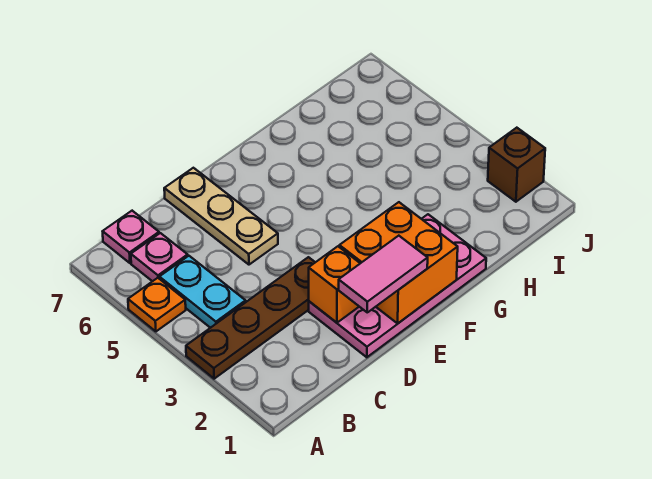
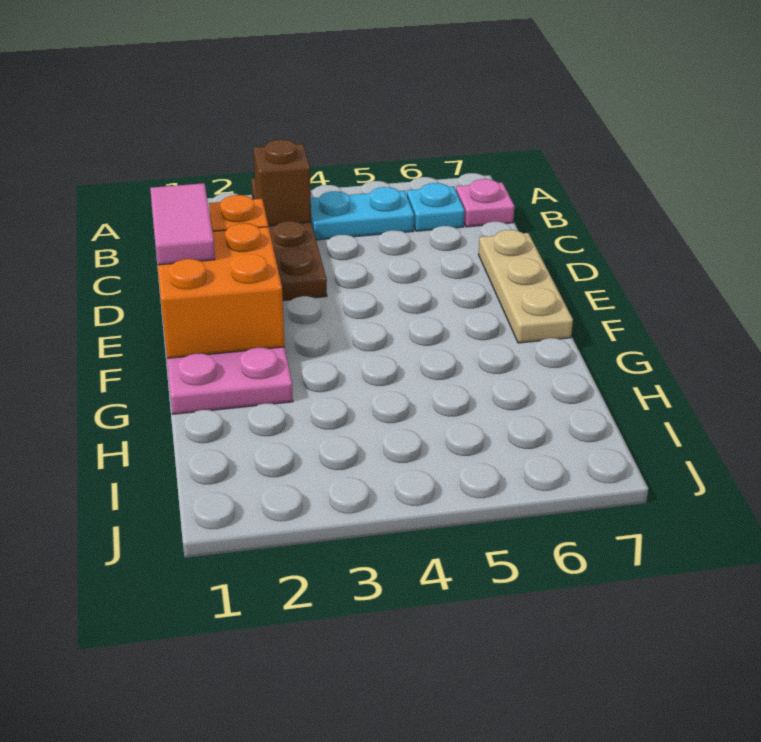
orange plate A5 level 1 -> none
pink plate B6 level 1 -> cyan plate B6 level 1
tan plate D5:D7 level 1 -> tan plate D7:F7 level 1
brown brick J2 level 1 -> brown brick B3 level 2

